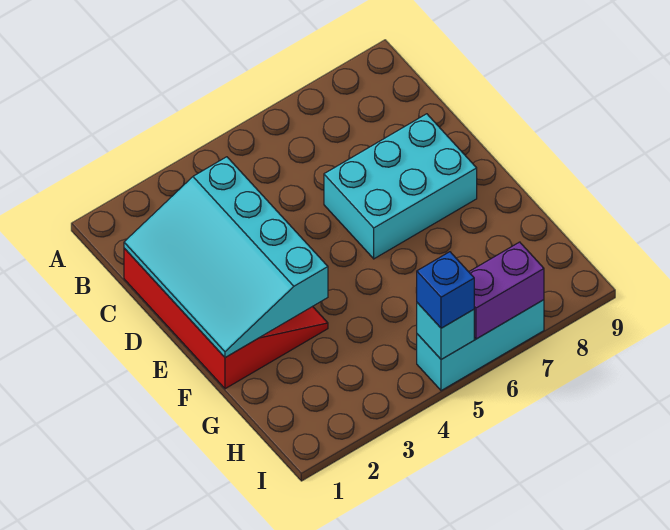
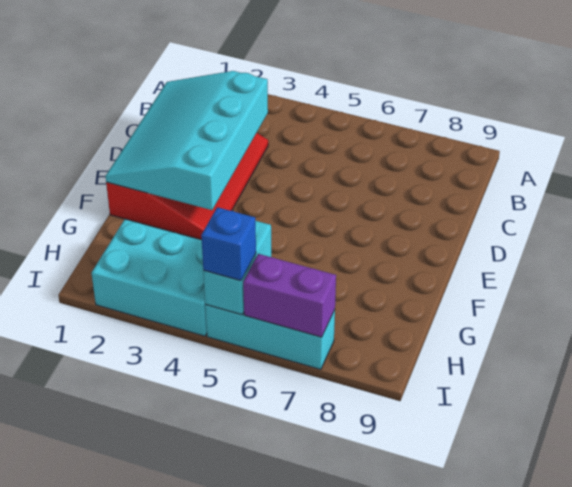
cyan brick D6:E8 level 1 -> cyan brick H2:I4 level 1
cyan brick I5 level 2 -> cyan brick H5:I5 level 2

